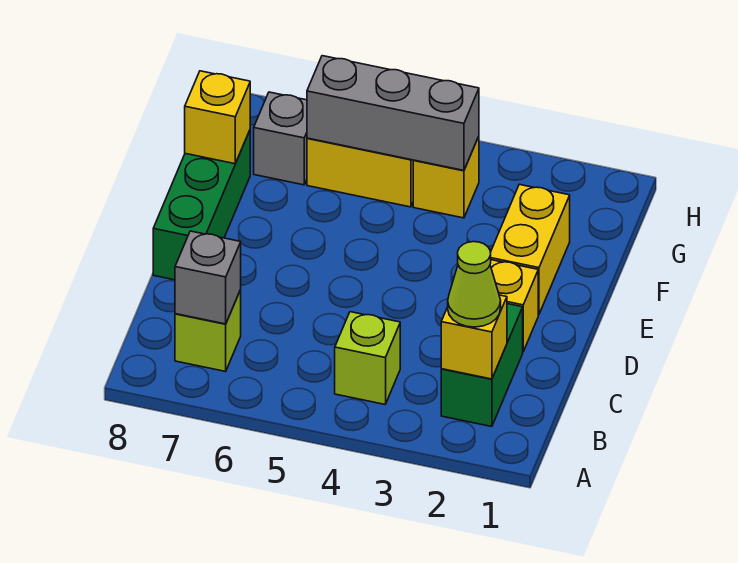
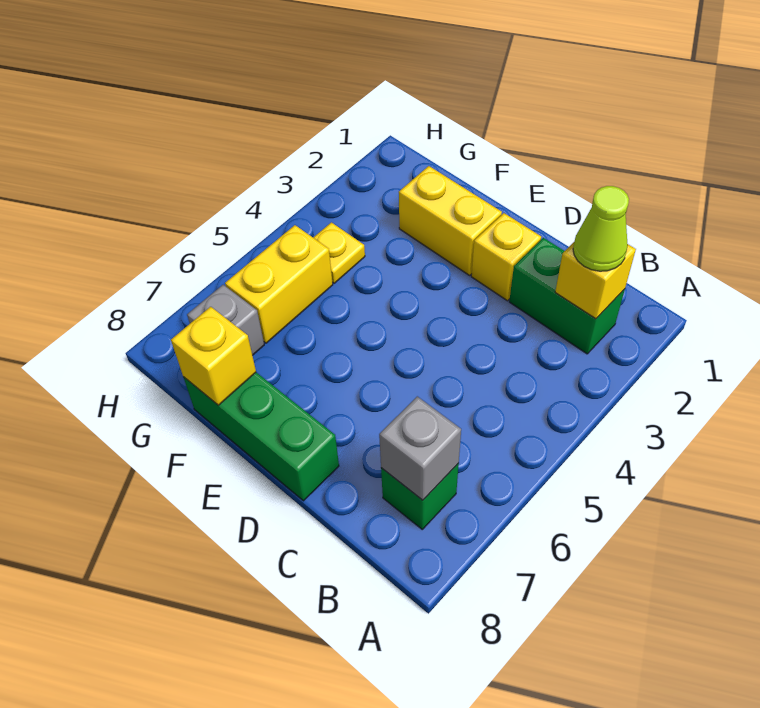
lime brick B4 level 1 -> none
lime brick B7 level 1 -> green brick B7 level 1
yellow brick G4 level 1 -> yellow plate G4 level 1
grey brick G4:G6 level 2 -> none

